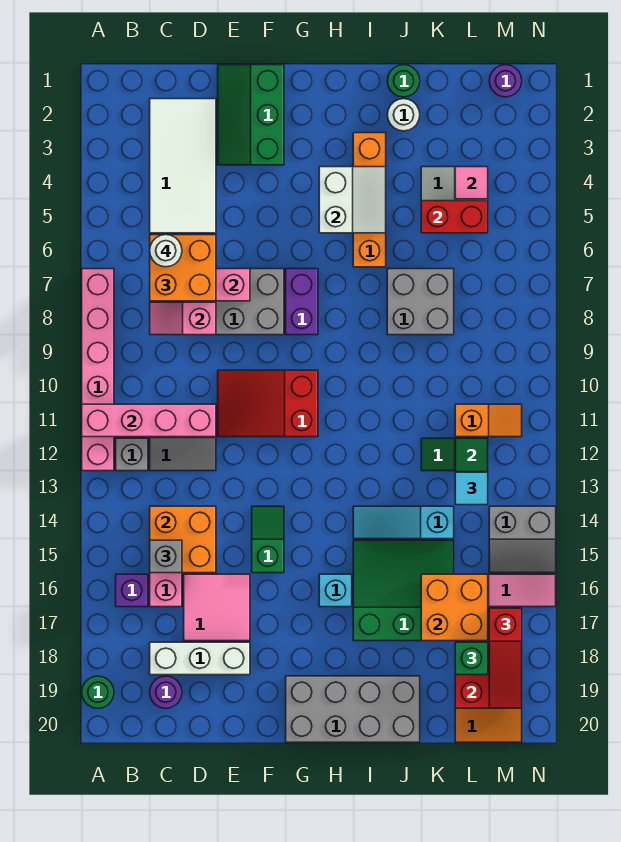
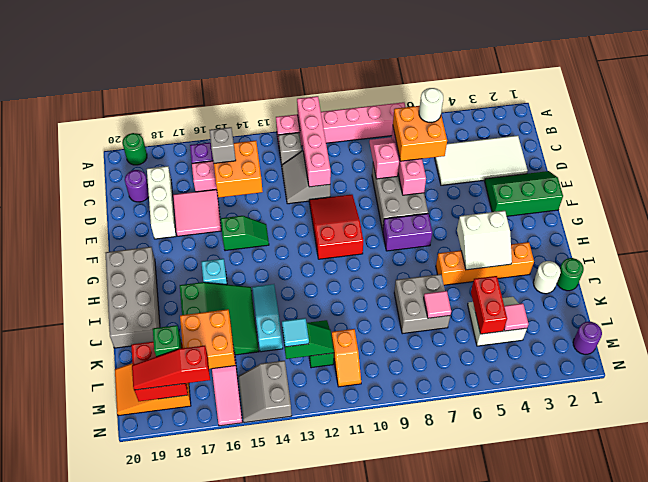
none -> pink tile K7 level 2

